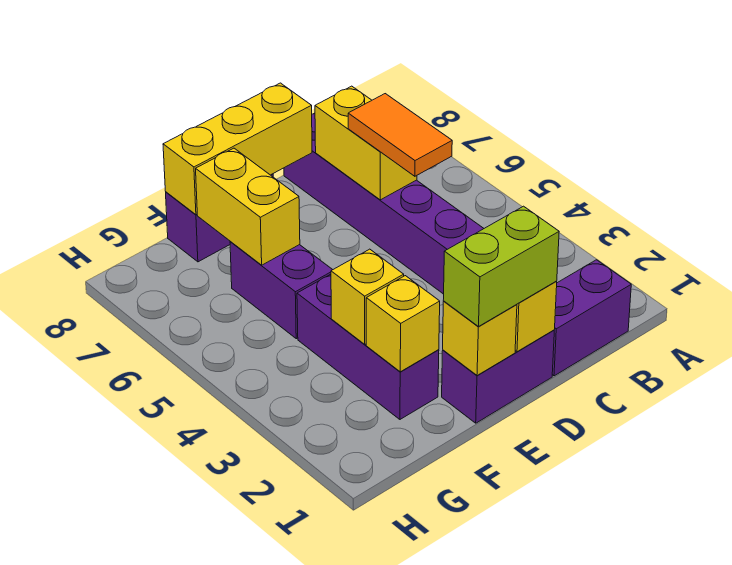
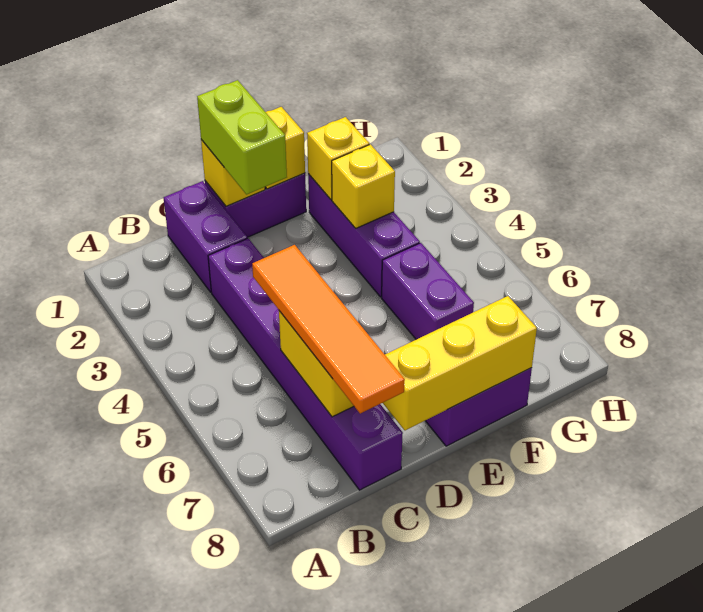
purple brick B1:C1 level 1 -> purple brick C1:C2 level 1
orange tile C5:C6 level 3 -> orange tile C5:C8 level 3
lime brick D1:E1 level 3 -> lime brick D1:D2 level 3
yellow brick F6:F7 level 2 -> none

